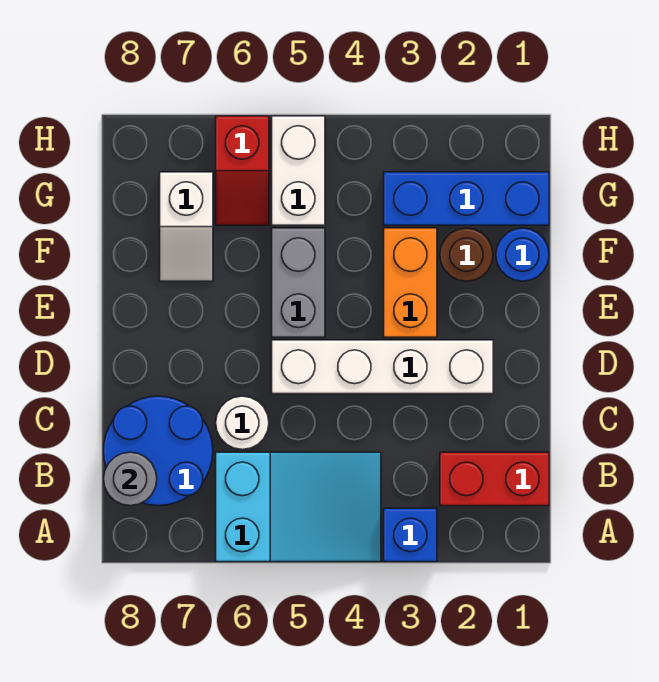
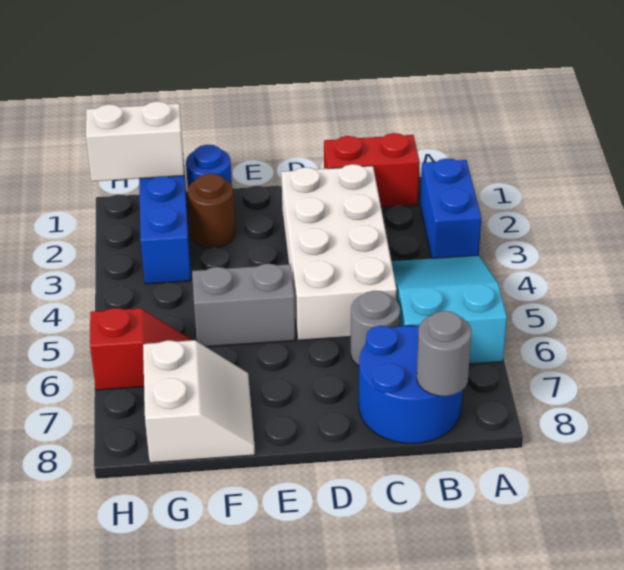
blue brick A3 level 1 -> blue brick A2:A3 level 1
red brick B1:B2 level 1 -> red brick B1:C1 level 1
white round brick C6 level 1 -> grey round brick C6 level 1
white brick D2:D5 level 1 -> white brick C2:D5 level 1
orange brick E3:F3 level 1 -> none
white slope F7:G7 level 1 top G -> white slope F7:G8 level 1 top G
white brick G5:H5 level 1 -> white brick G1:H1 level 2

